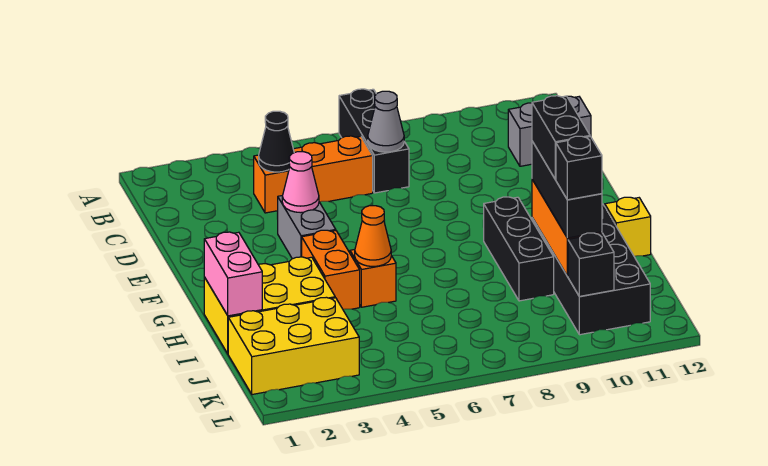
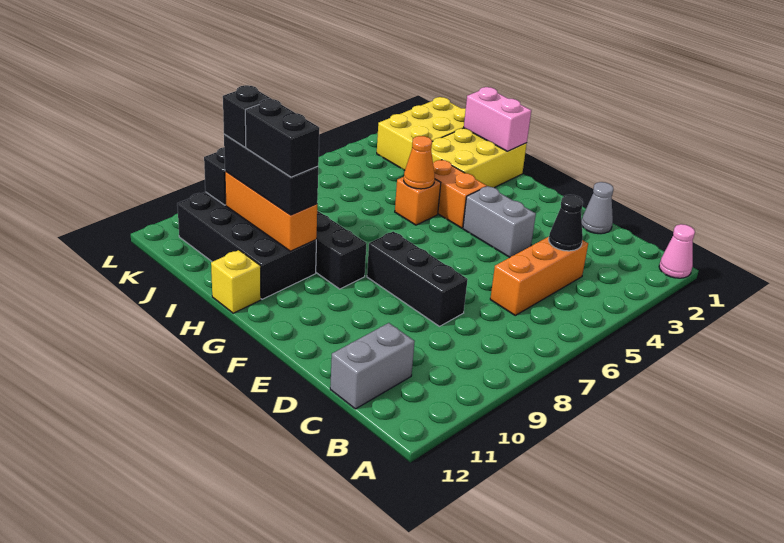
black brick A7:C7 level 1 -> black brick D8:F8 level 1
grey cone C7 level 2 -> grey cone D1 level 1
pink cone E4 level 2 -> pink cone A1 level 1

